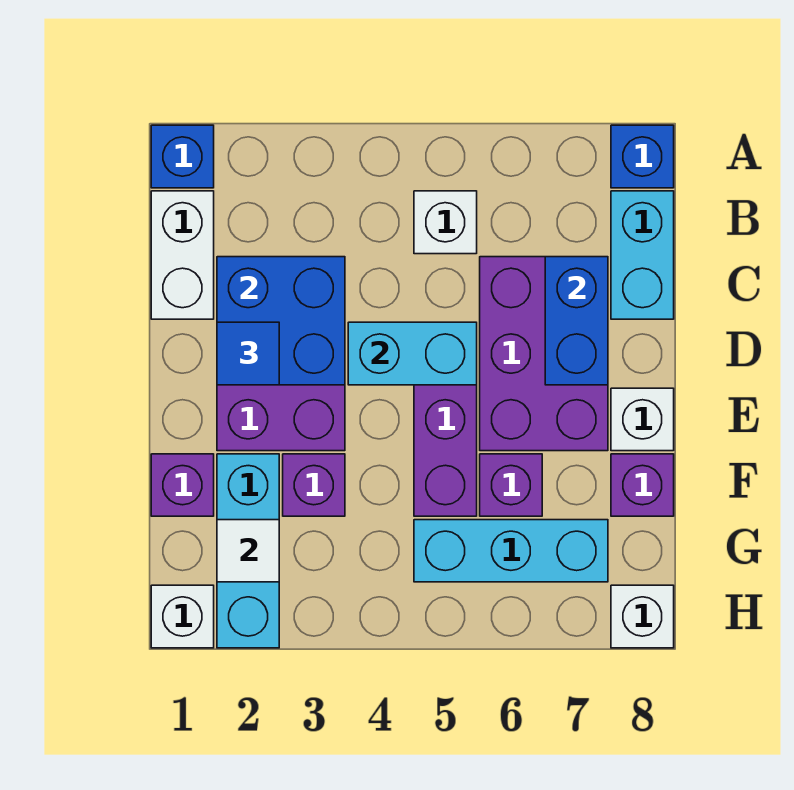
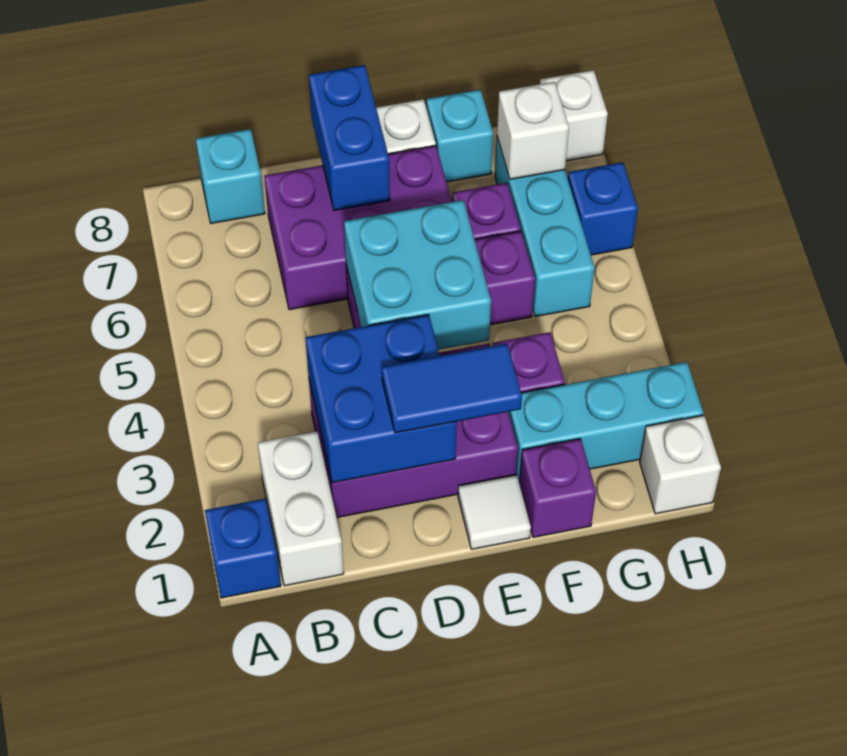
blue brick A8 level 1 -> blue brick H6 level 1
white brick B1:C1 level 1 -> white brick B1:B2 level 1
white brick B5 level 1 -> white brick G7 level 2
cyan brick B8:C8 level 1 -> cyan brick B8 level 1
blue brick C7:D7 level 2 -> blue brick D7:D8 level 2
blue tile D2 level 3 -> blue tile D2:E2 level 3
cyan brick D4:D5 level 2 -> cyan brick D4:E5 level 2
purple brick F8 level 1 -> cyan brick F8 level 1
white tile G2 level 2 -> white tile E1 level 1

